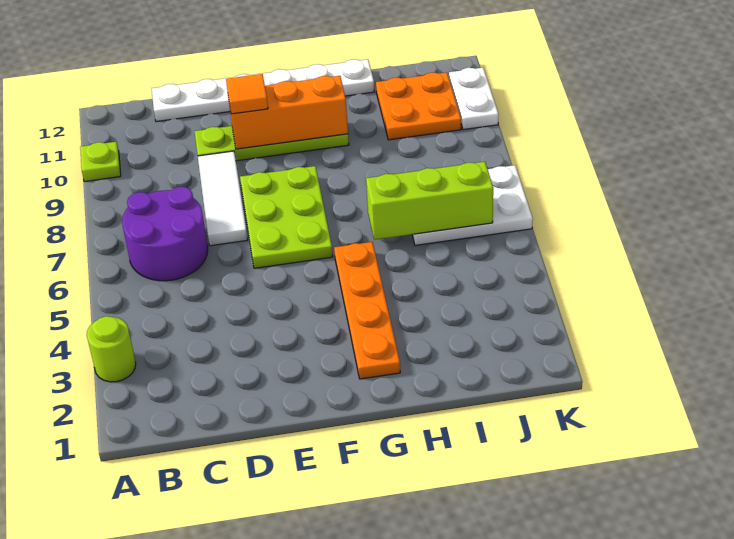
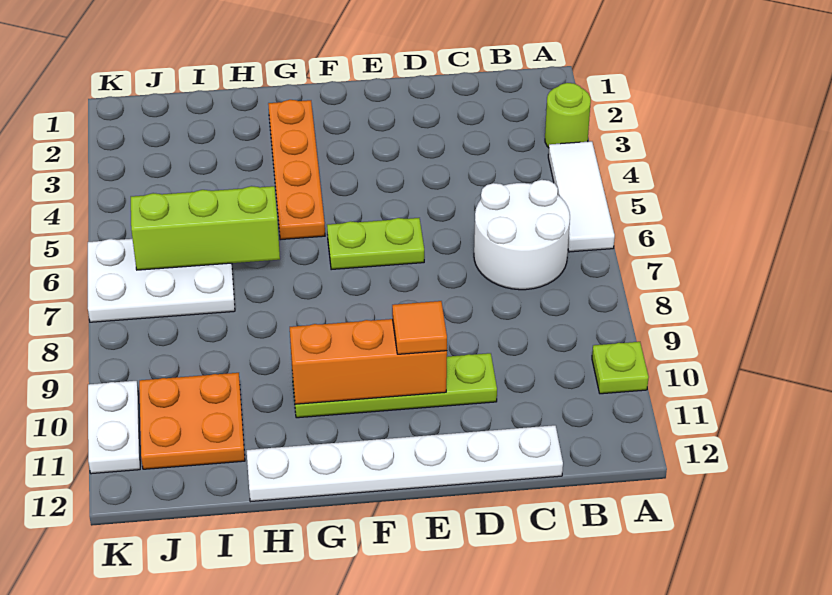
purple round brick B6:C7 level 1 -> white round brick B6:C7 level 1
white tile D7:D9 level 1 -> white tile A4:A6 level 1
lime plate E6:F8 level 1 -> lime plate E6:F6 level 1

